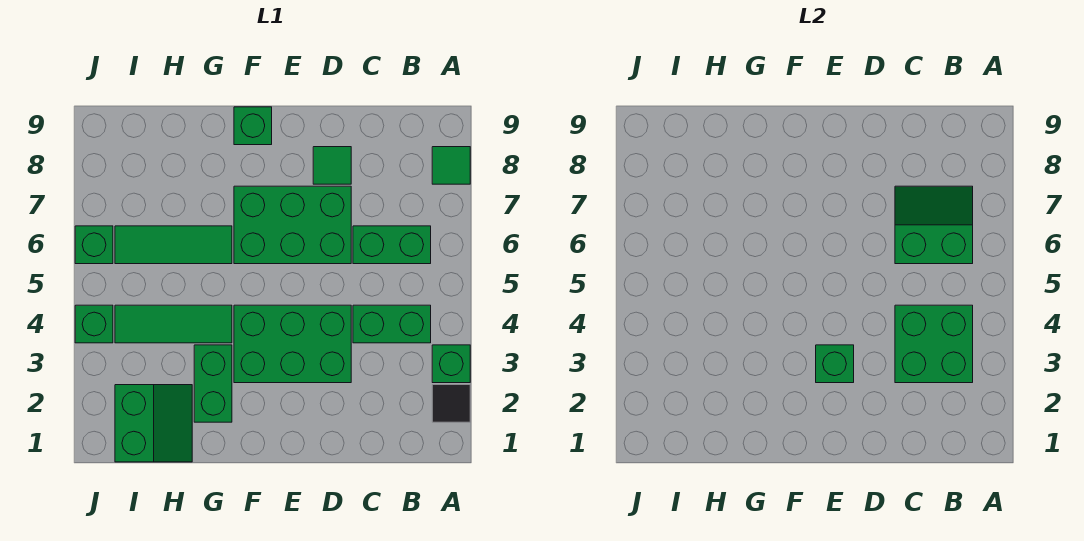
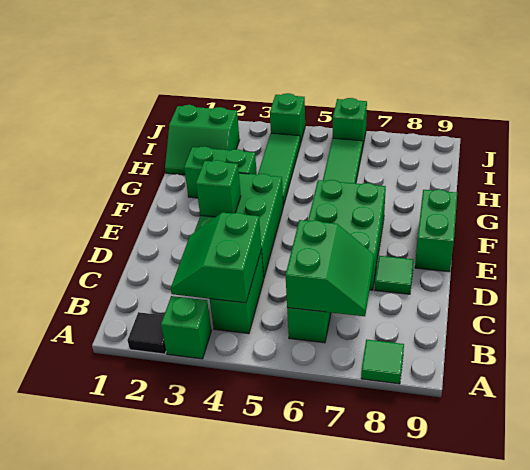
green brick B3:C4 level 2 -> green slope B3:C4 level 2 top 4
green brick F9 level 1 -> green brick E9:F9 level 1

